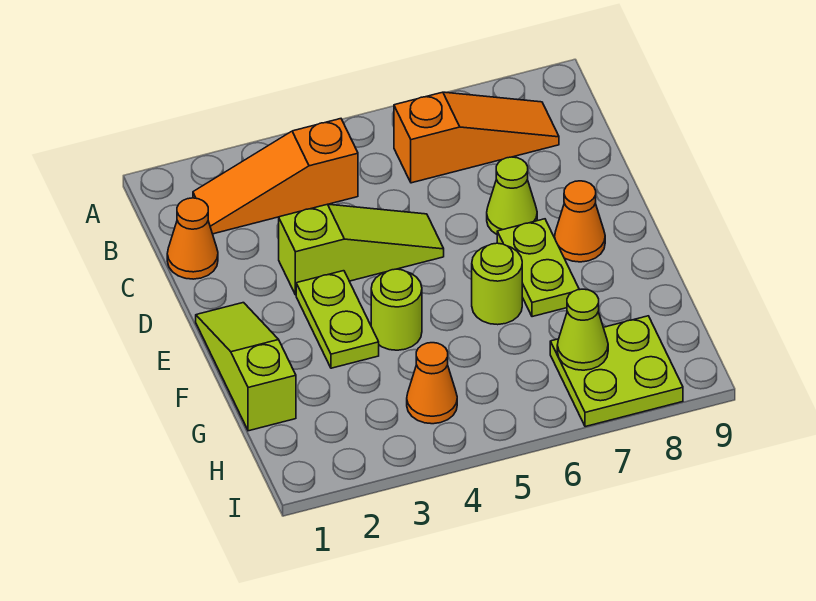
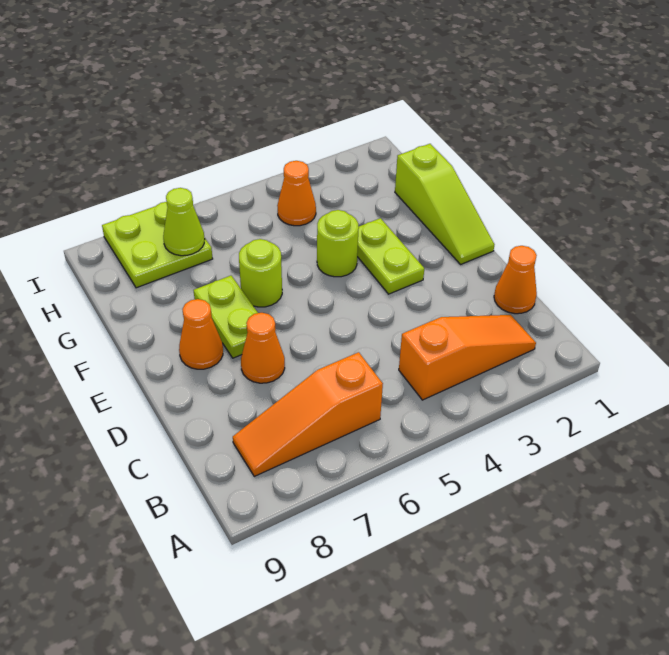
lime slope D3:D5 level 1 top 3 -> none
lime cone D7 level 1 -> orange cone D7 level 1

